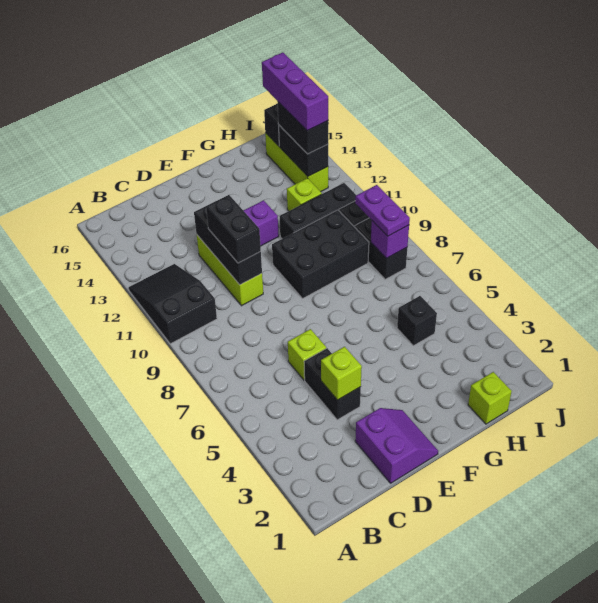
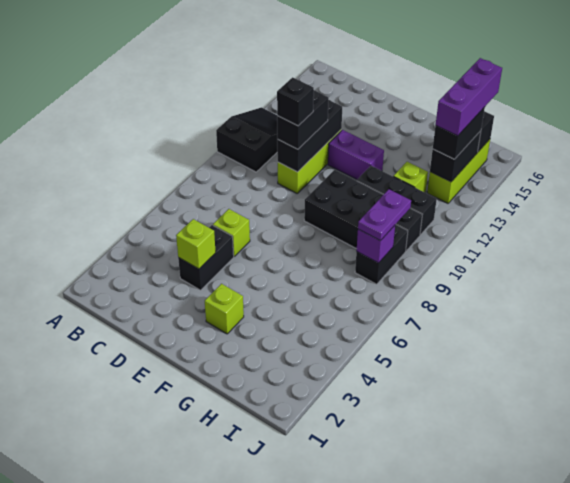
purple slope D1:E2 level 1 top D -> none
lime brick H1 level 1 -> lime brick F3 level 1
black brick H5 level 1 -> black brick D10 level 4

